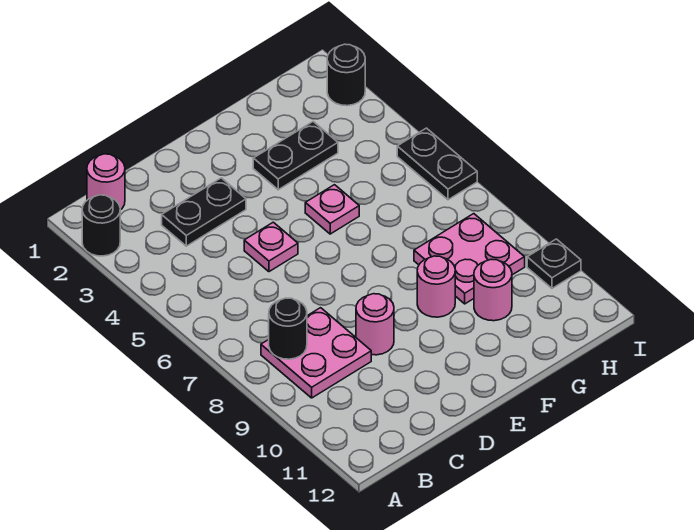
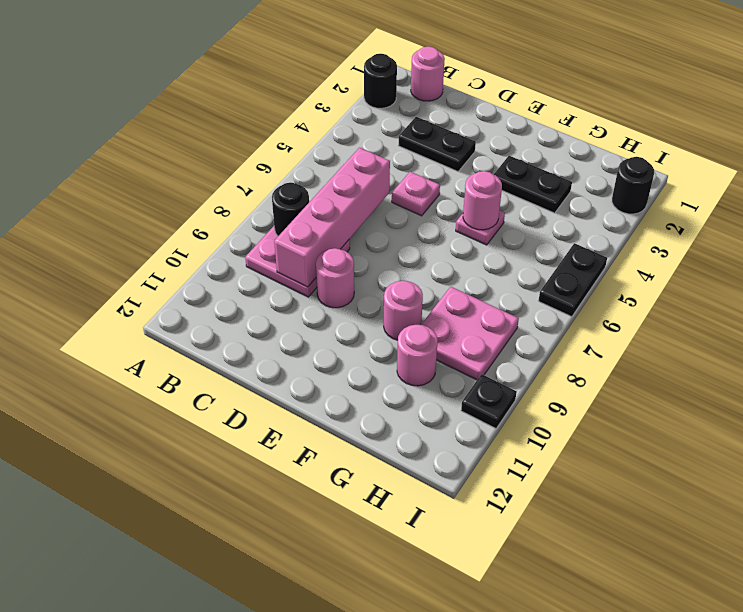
none -> pink brick C6:C9 level 2
none -> pink round brick F5 level 2

